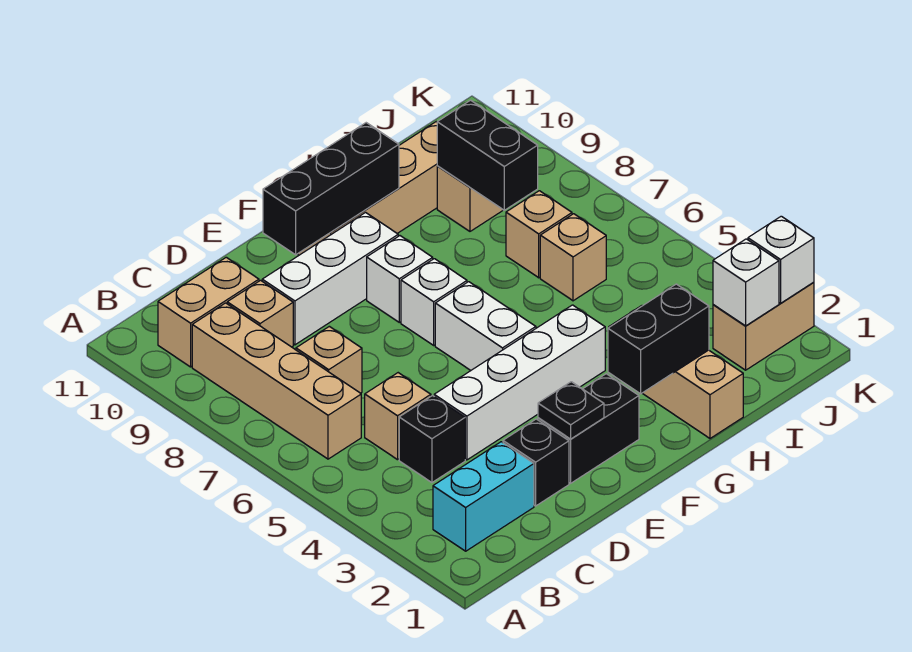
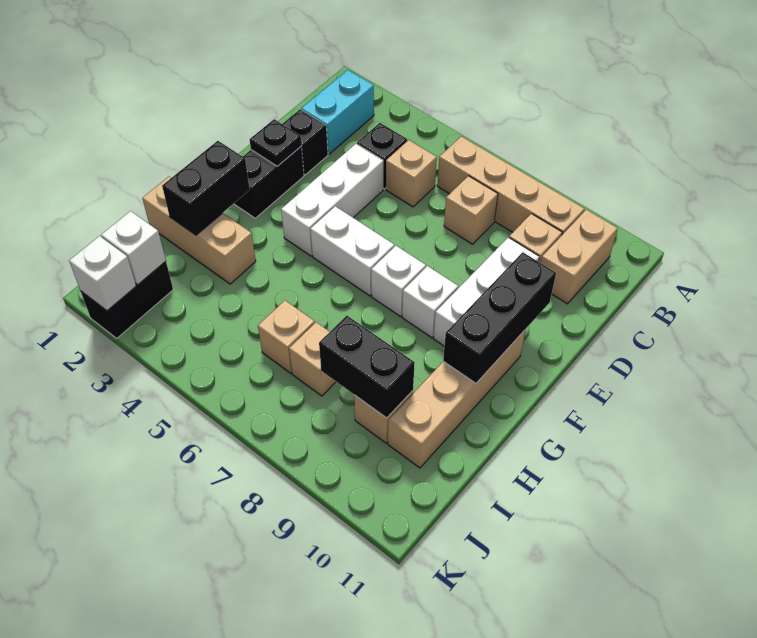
white brick D4:G4 level 1 -> white brick D4:F4 level 1
tan brick J2:K2 level 1 -> black brick J2:K2 level 1

